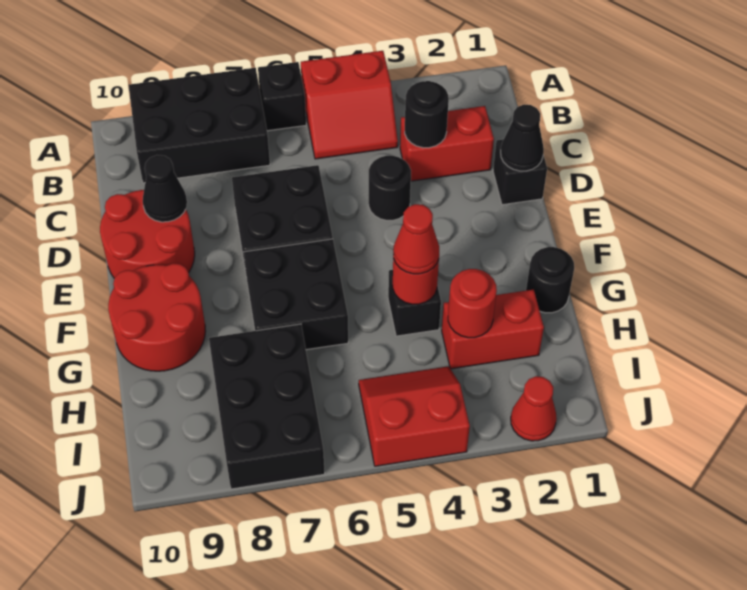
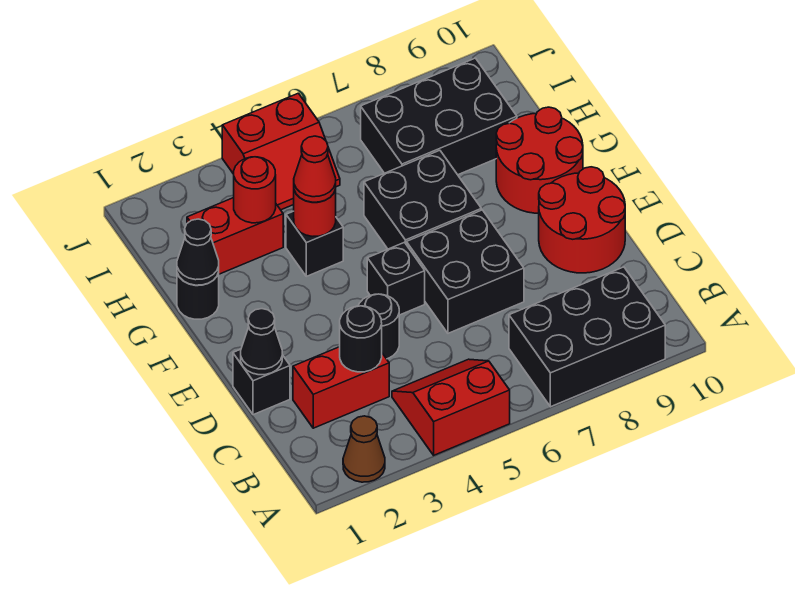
none -> brown cone A2 level 1
black brick A6 level 1 -> black brick E5 level 1
black cone D9 level 2 -> black cone G1 level 2
black brick H7:J8 level 1 -> black brick H7:I9 level 1
red cone J2 level 1 -> none

